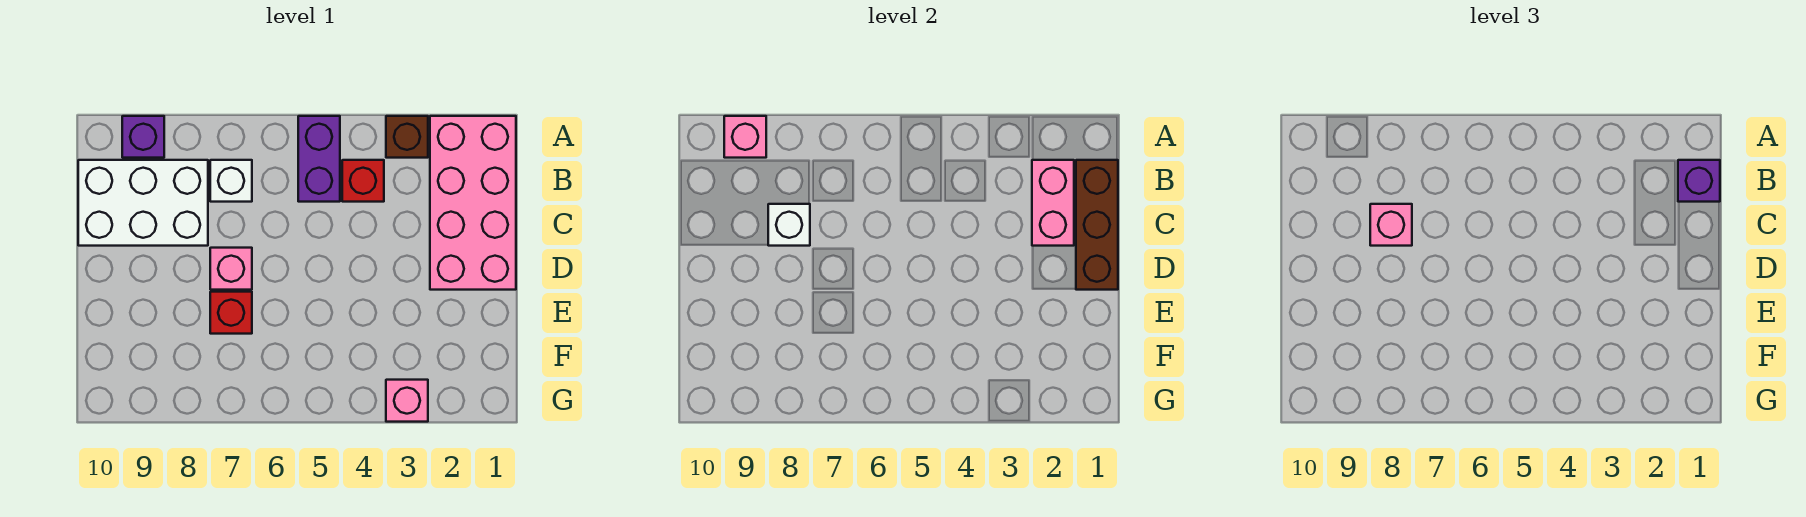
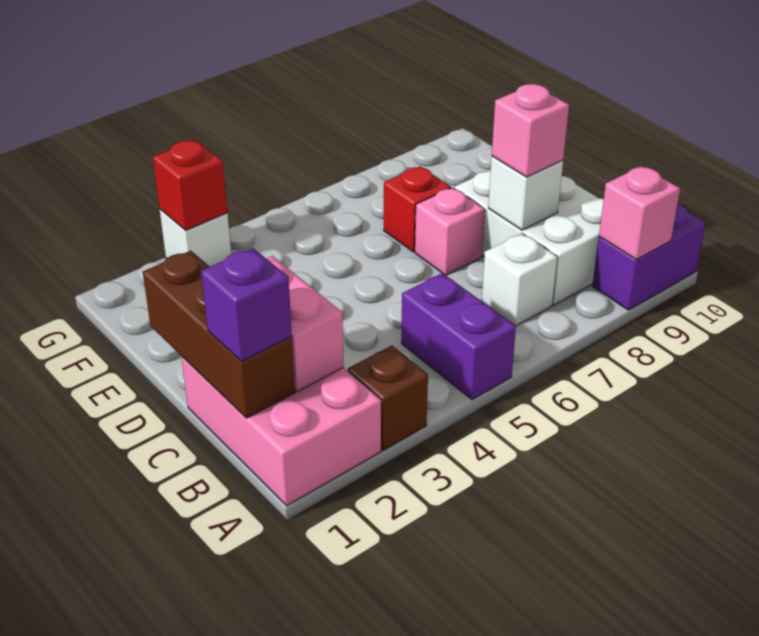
pink brick A1:D2 level 1 -> pink brick A1:C2 level 1
purple brick A9 level 1 -> purple brick A9:A10 level 1
red brick B4 level 1 -> red brick G3 level 2
white brick B8:C10 level 1 -> white brick B8:D9 level 1
pink brick G3 level 1 -> white brick G3 level 1

